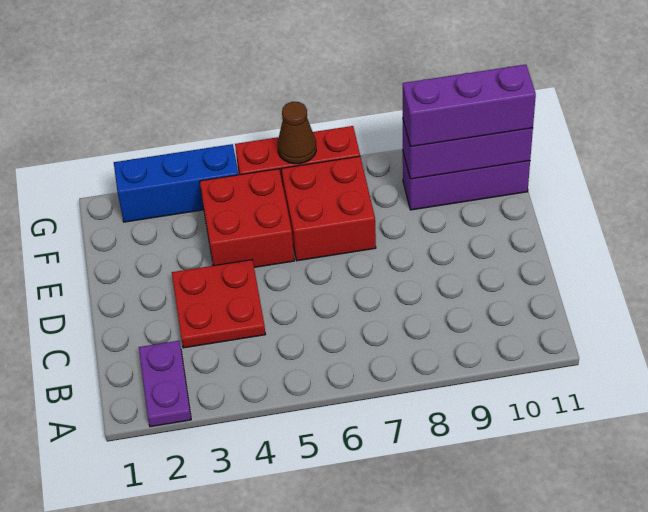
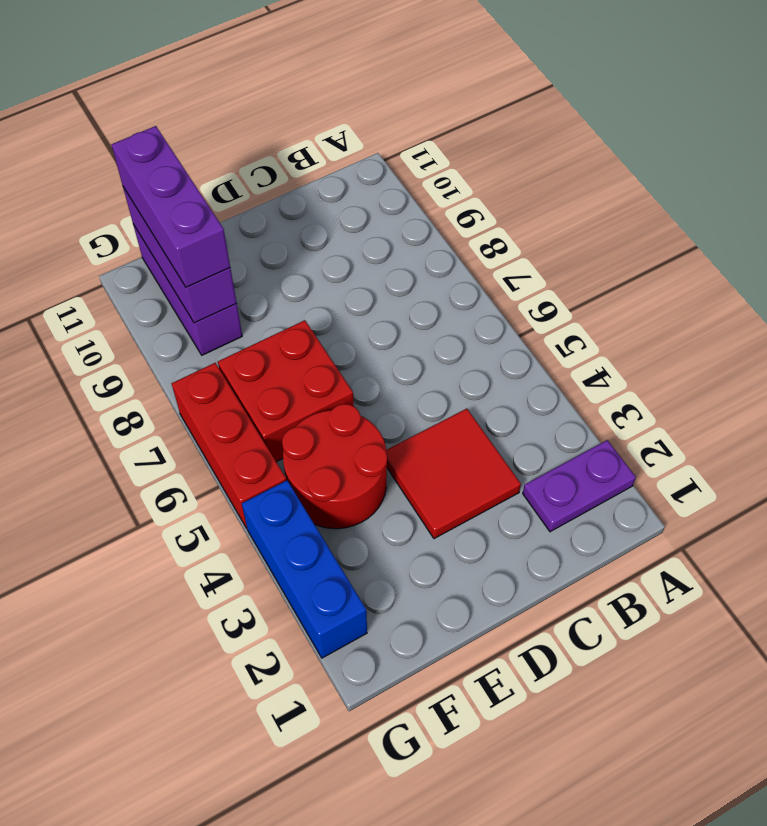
red plate C3:D4 level 1 -> red tile C3:D4 level 1
red brick E4:F5 level 1 -> red round brick E4:F5 level 1
brown cone G6 level 2 -> none

